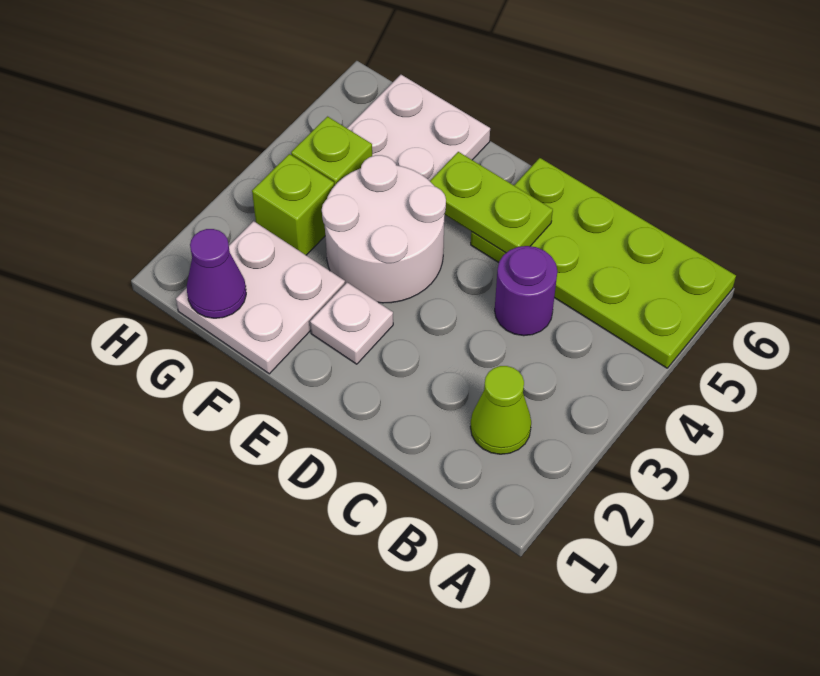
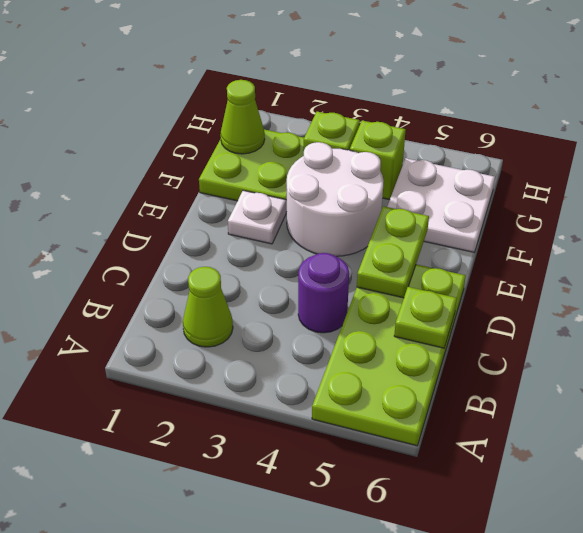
none -> lime plate C6 level 2
white plate F1:G2 level 1 -> lime plate F1:G2 level 1
purple cone G1 level 2 -> lime cone G1 level 2

